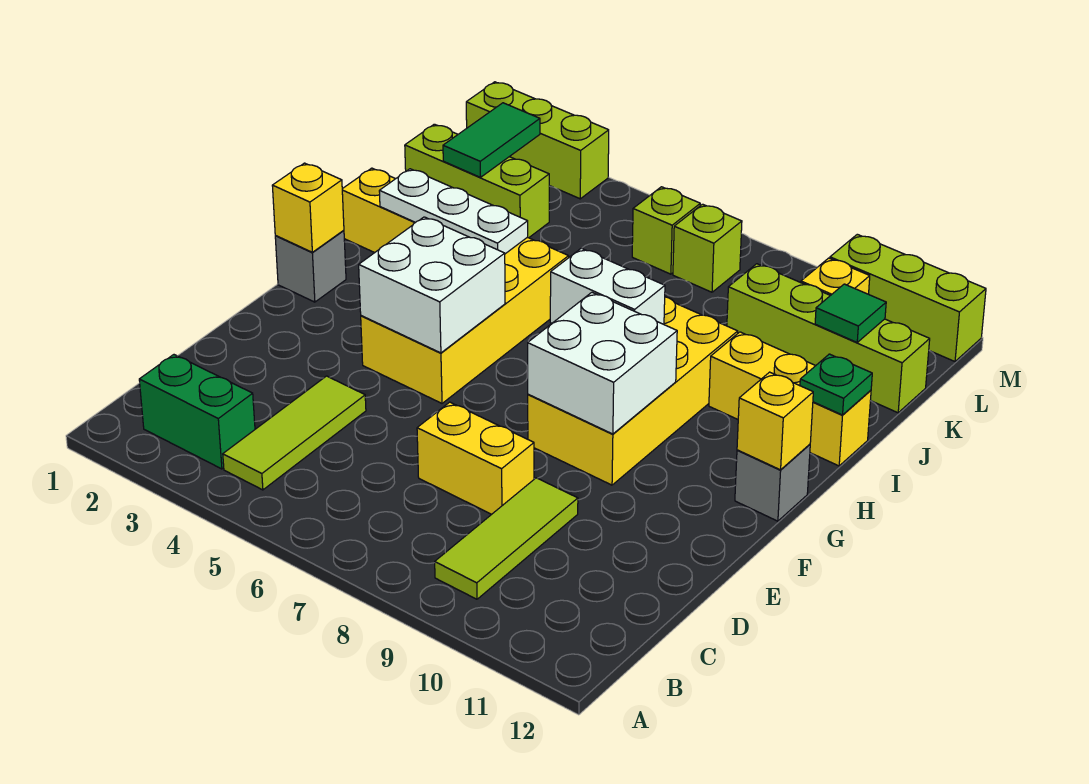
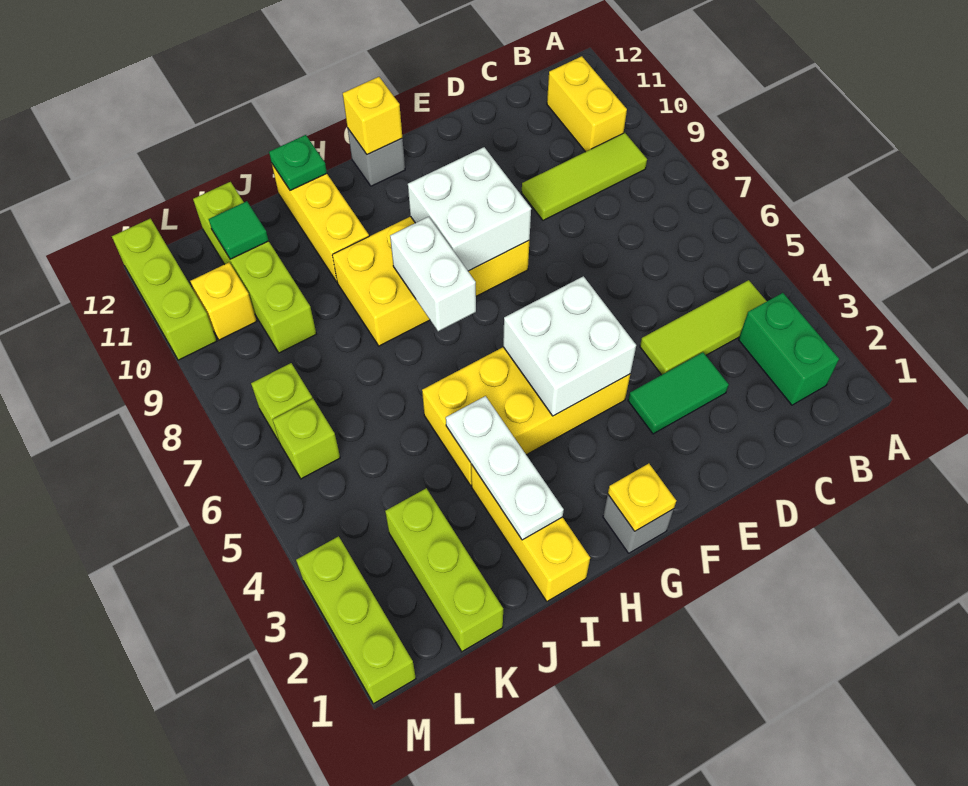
yellow brick D7:D8 level 1 -> yellow brick B10:B11 level 1
yellow brick G1 level 2 -> yellow plate G1 level 2
green tile K2:L2 level 2 -> green tile D3:E3 level 1

